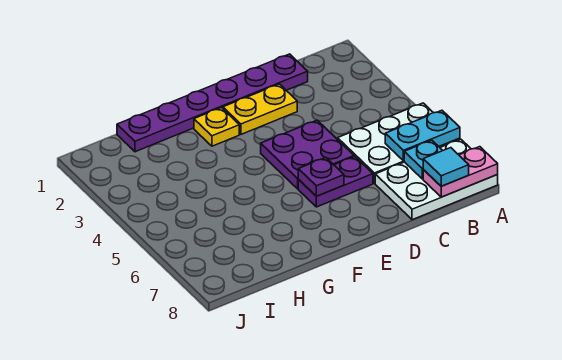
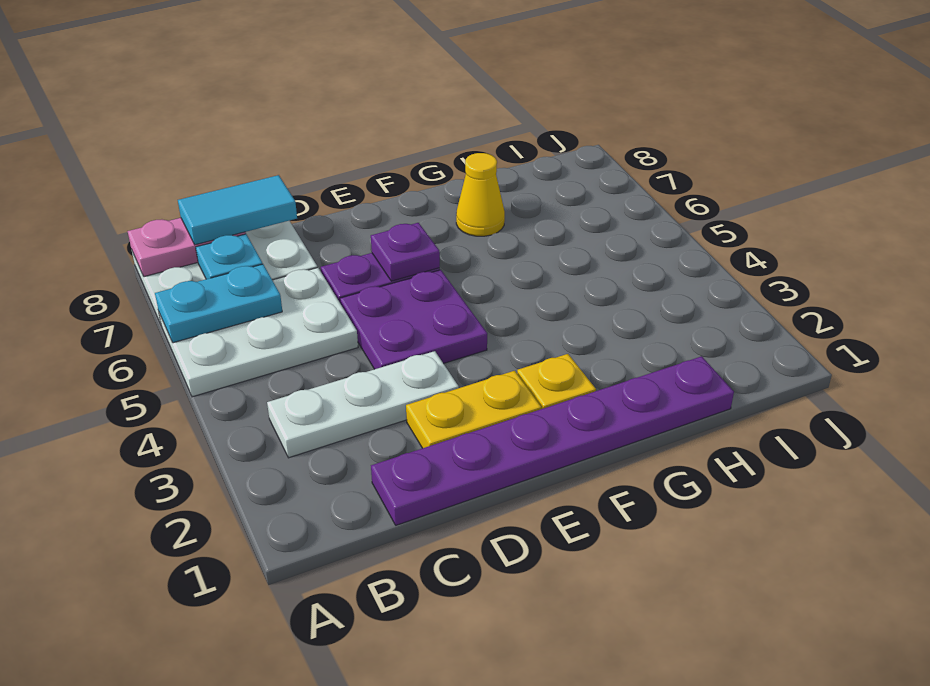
none -> white plate B3:D3 level 1
cyan tile B8 level 3 -> cyan tile B8:C8 level 3
none -> yellow cone G7 level 1

